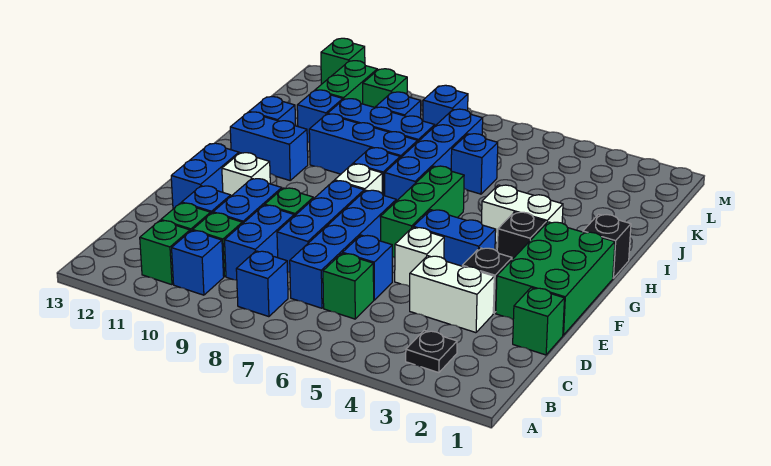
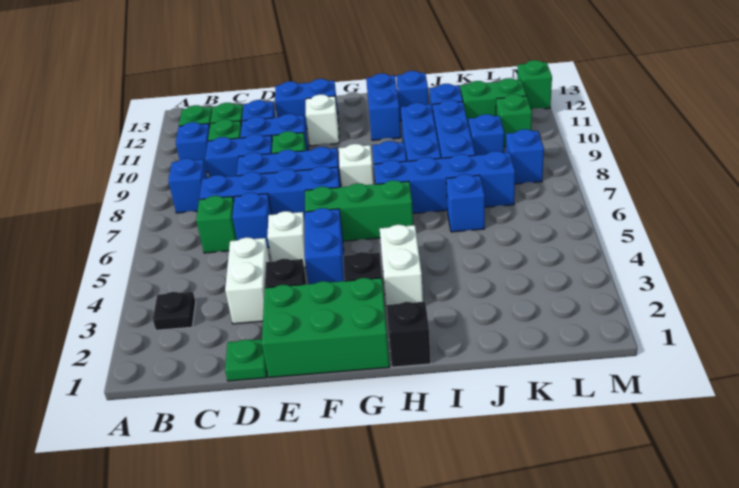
green brick D1 level 1 -> green plate D1 level 1

